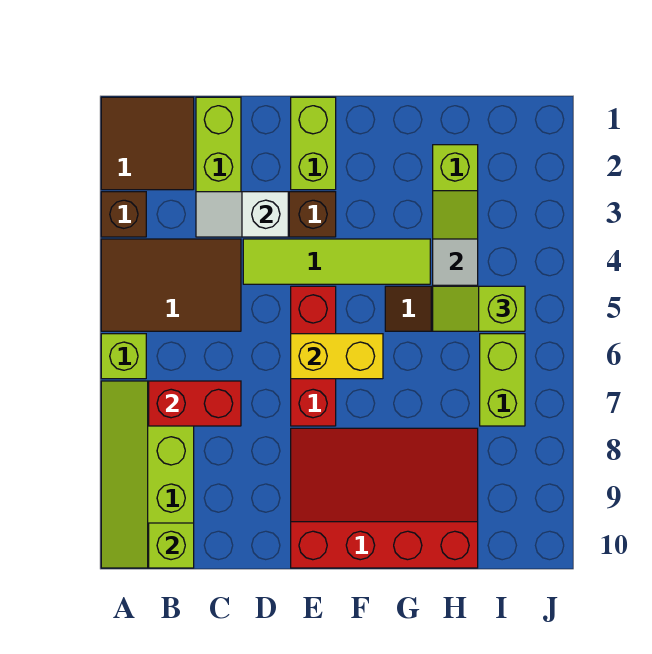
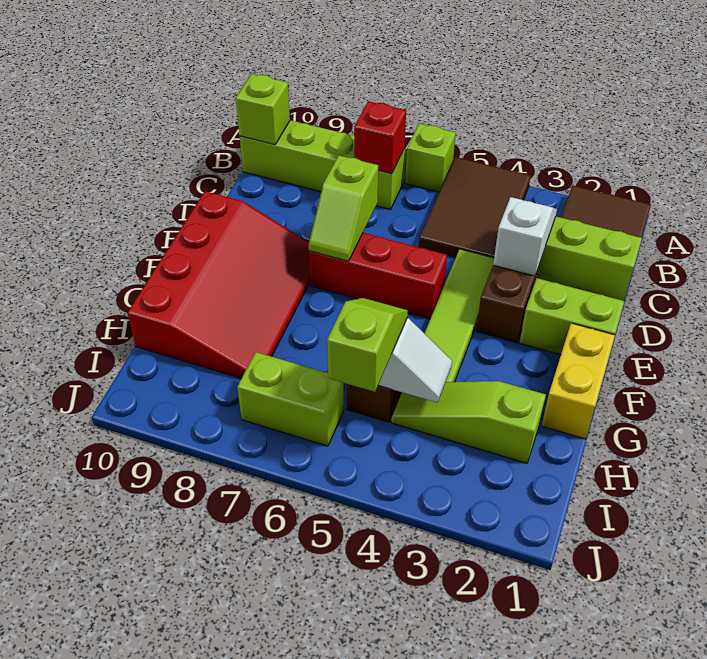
brown brick A3 level 1 -> none
red brick B7:C7 level 2 -> red brick B7 level 2
none -> lime slope D7:E7 level 2 top D
yellow brick E6:F6 level 2 -> yellow brick F1:G1 level 1

